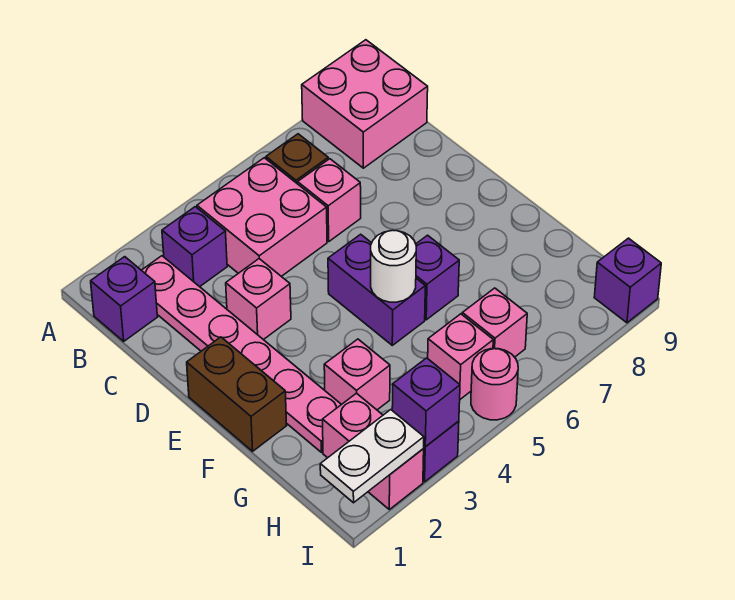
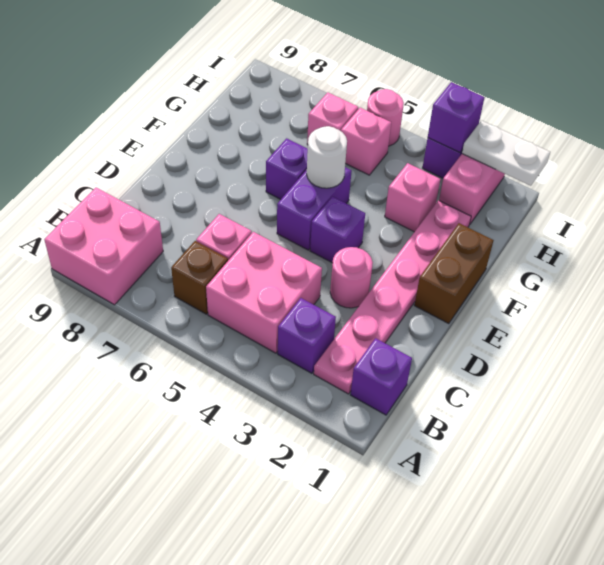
pink brick D3 level 1 -> pink round brick D3 level 1
purple brick I9 level 1 -> purple brick E4 level 1

